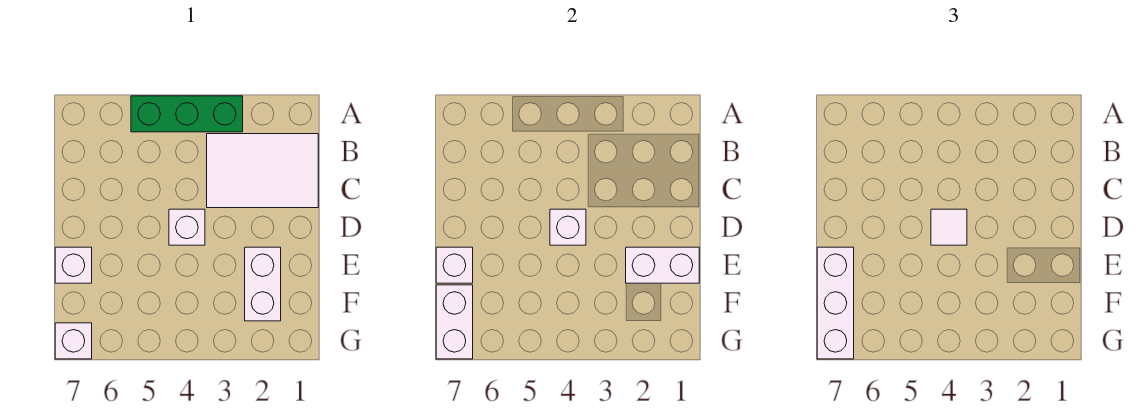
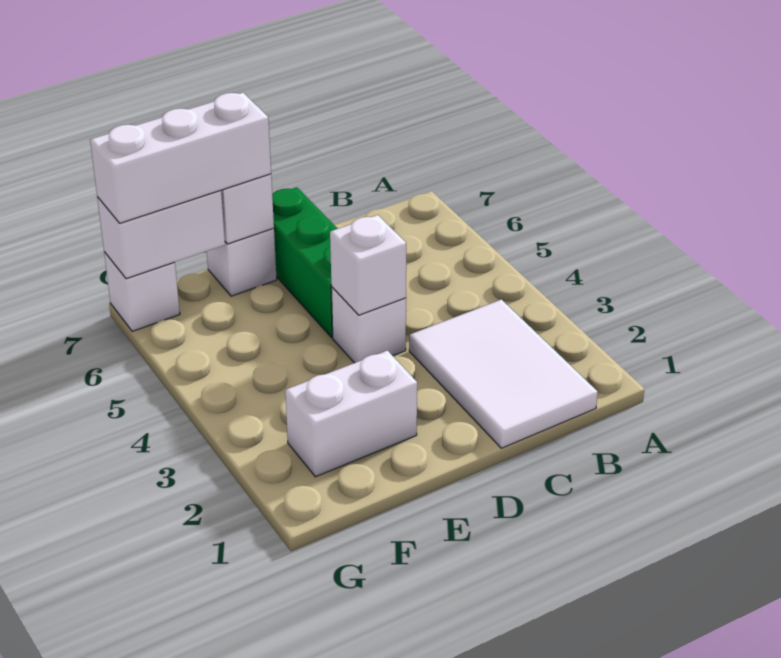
green brick A3:A5 level 1 -> green brick D5:D7 level 1
white tile D4 level 3 -> none
white brick E1:E2 level 2 -> none

